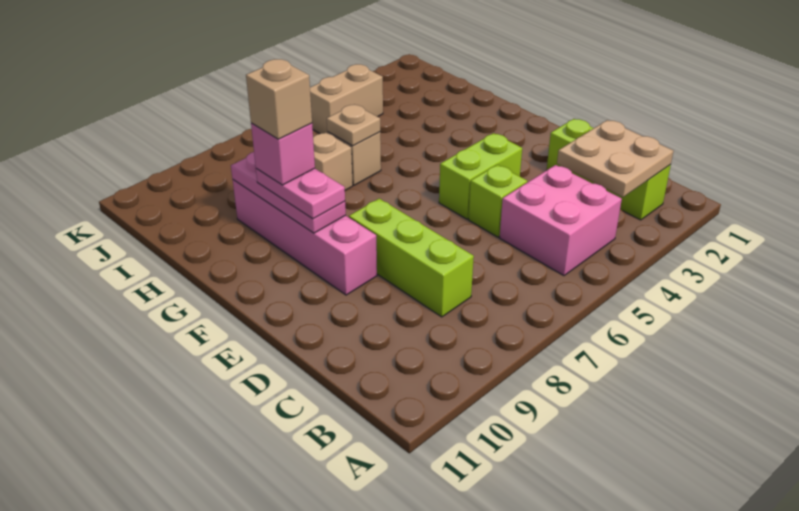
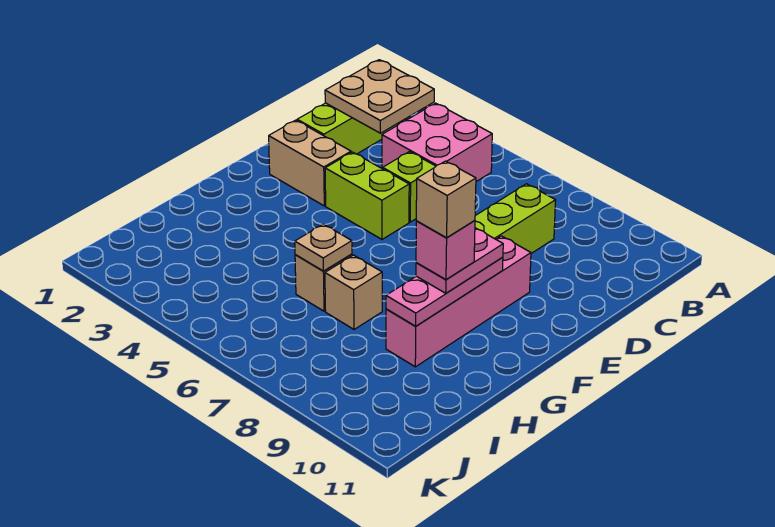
tan brick J4:J5 level 1 -> tan brick E2:E3 level 1

